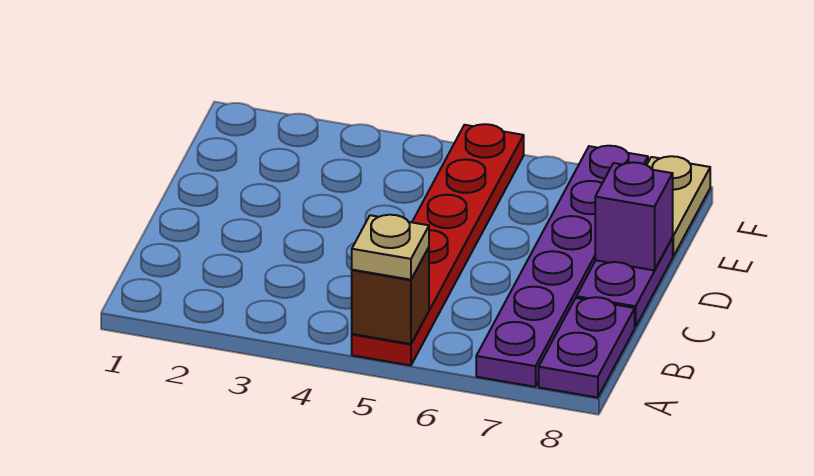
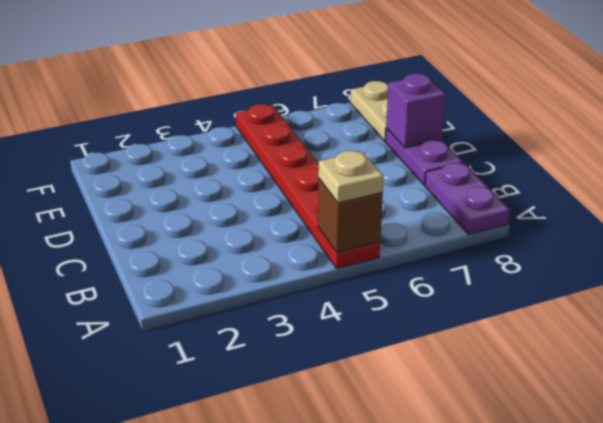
purple plate A7:F7 level 1 -> none

